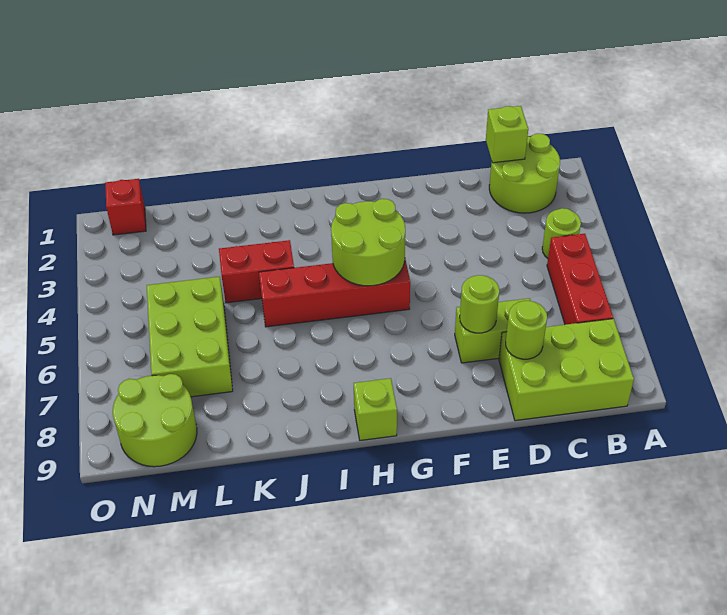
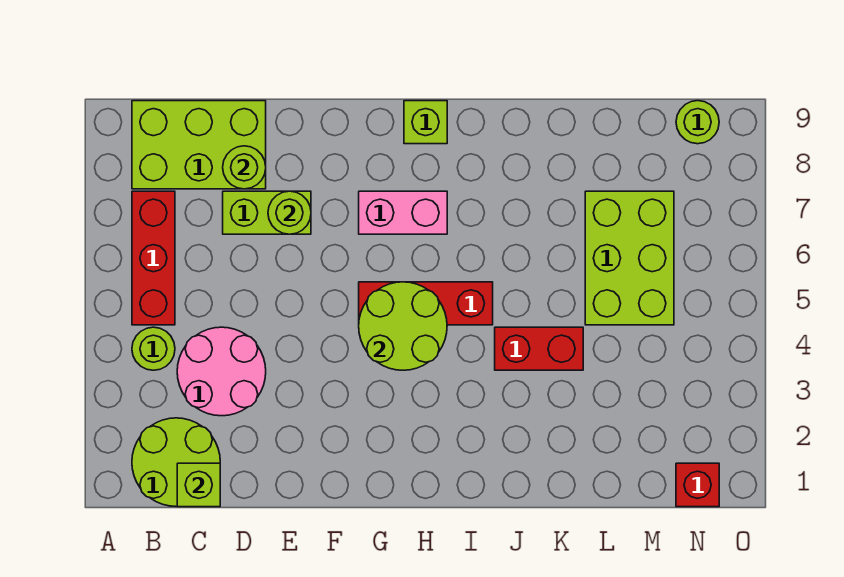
none -> pink round brick C3:D4 level 1
red brick G5:J5 level 1 -> red brick G5:I5 level 1
none -> pink brick G7:H7 level 1
lime round brick M8:N9 level 1 -> lime round brick N9 level 1

